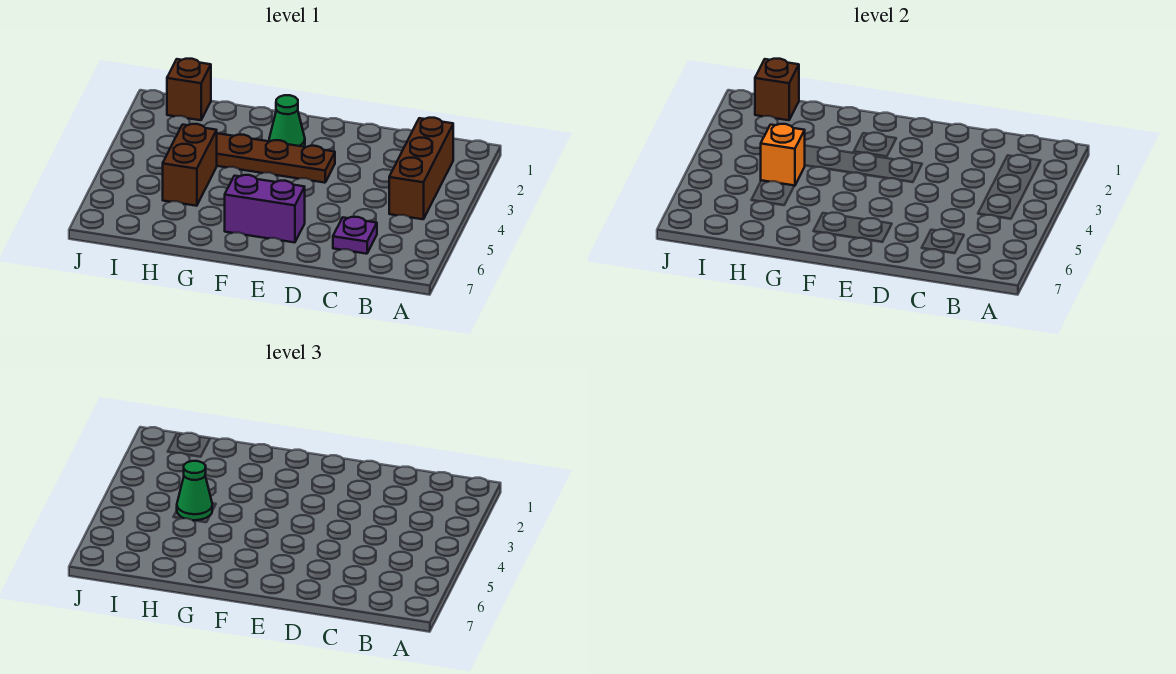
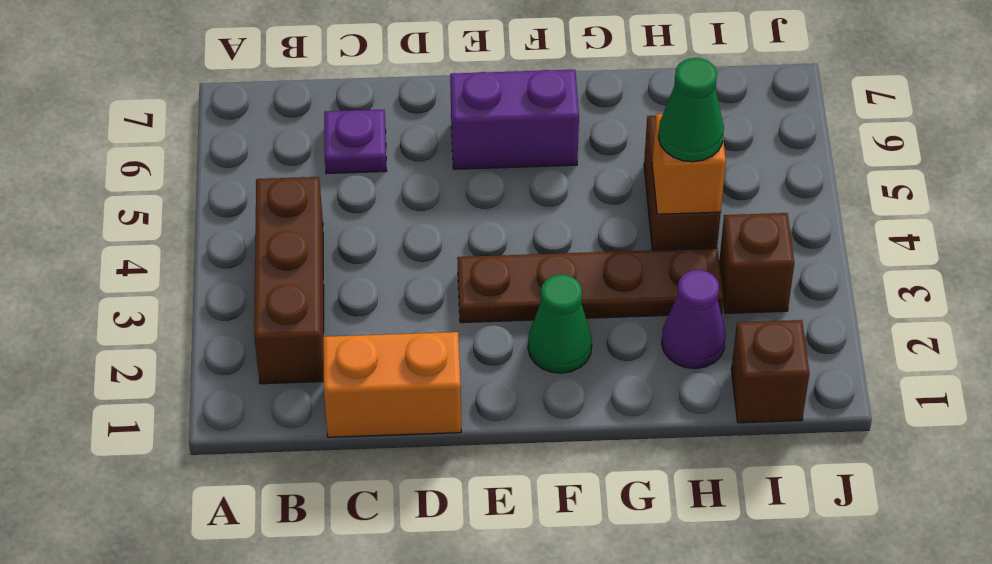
none -> orange brick C1:D1 level 1
none -> purple cone H2 level 1
brown brick I1 level 2 -> brown brick I3 level 1

